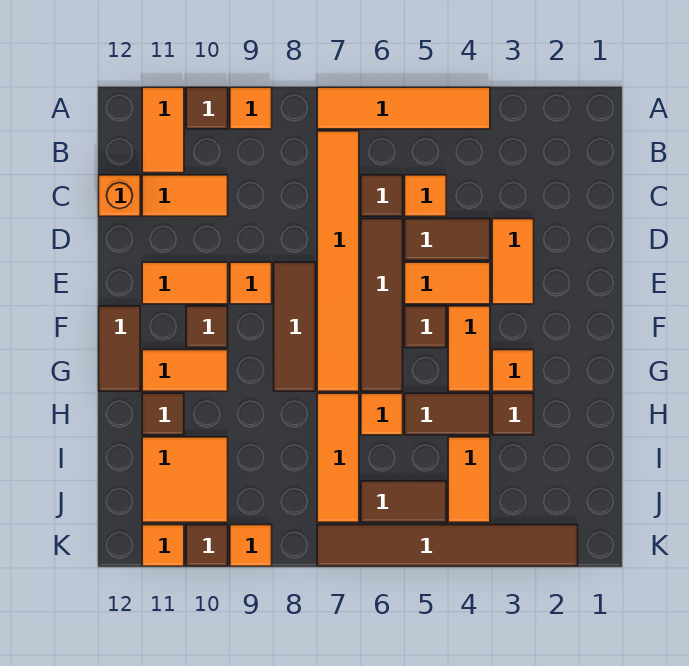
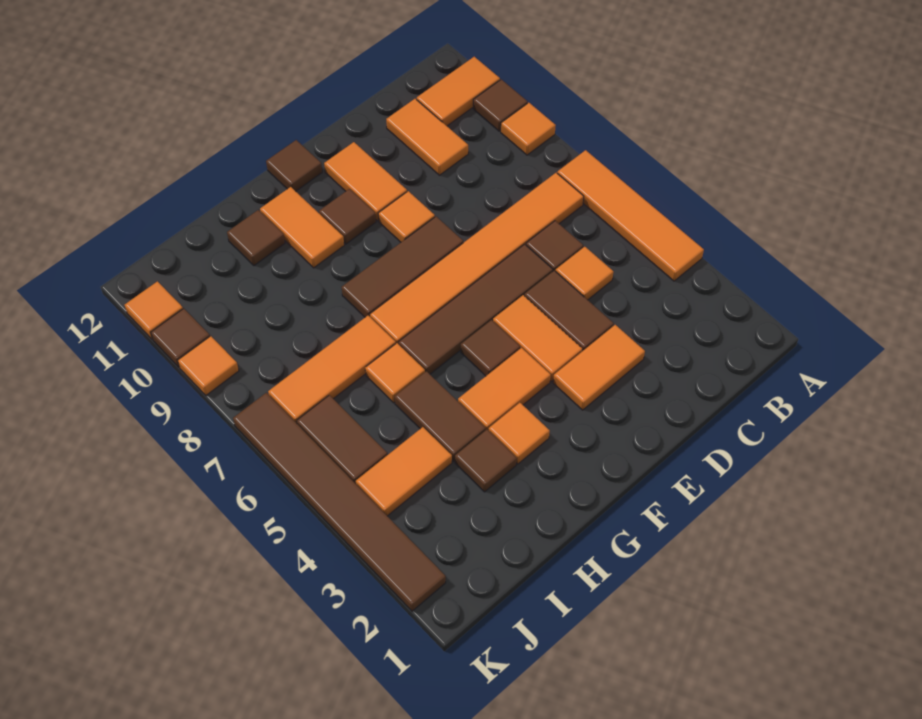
orange brick C12 level 1 -> none
brown tile F12:G12 level 1 -> brown tile F12 level 1
orange tile I10:J11 level 1 -> none

